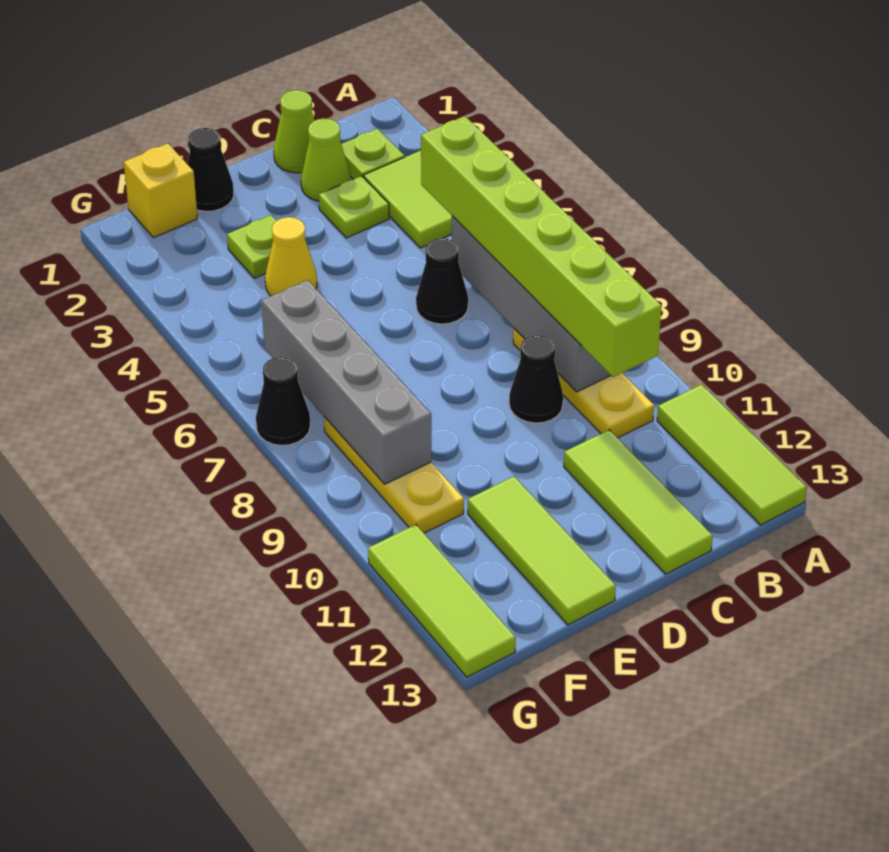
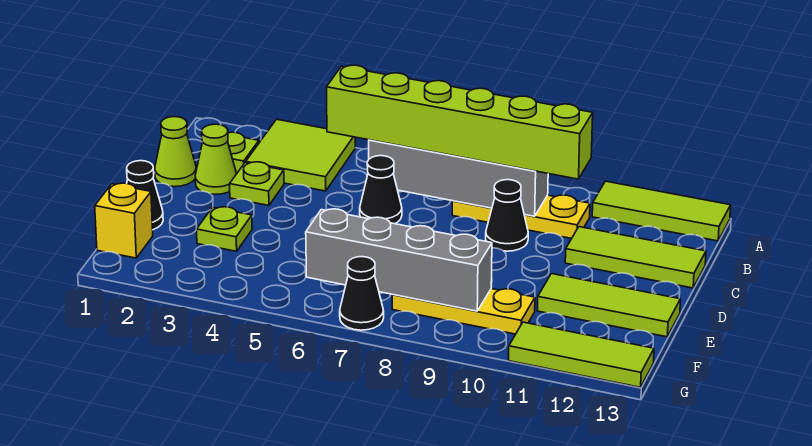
yellow cone E4 level 1 -> none

